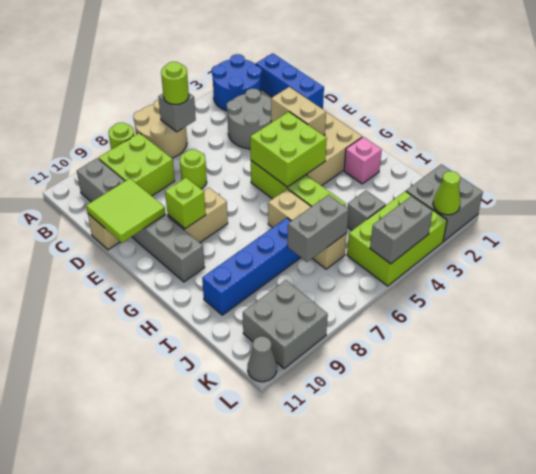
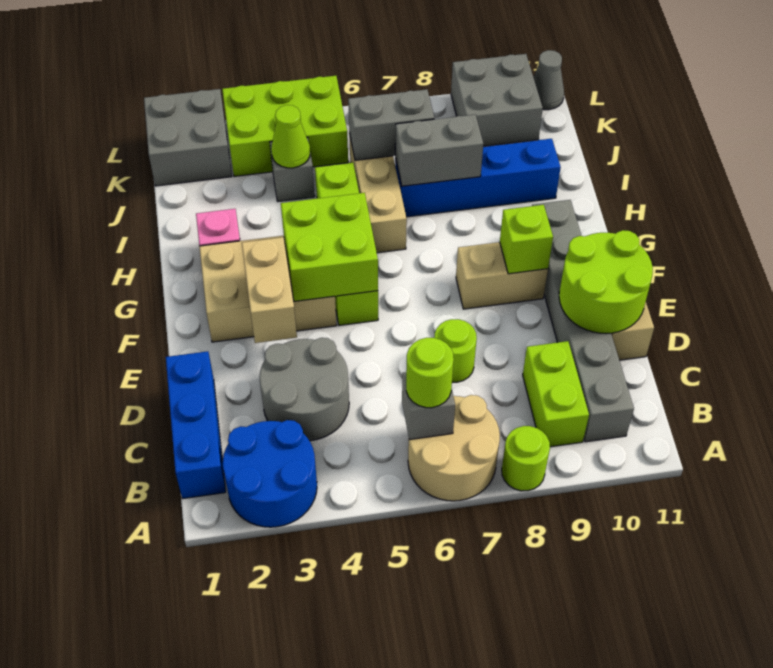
lime brick B8:C9 level 1 -> lime brick B9:C9 level 1
lime tile D10:E11 level 2 -> lime round brick D10:E11 level 2
lime cone L2 level 2 -> lime cone J4 level 2
grey brick L4:L5 level 2 -> grey brick I7:I8 level 2

